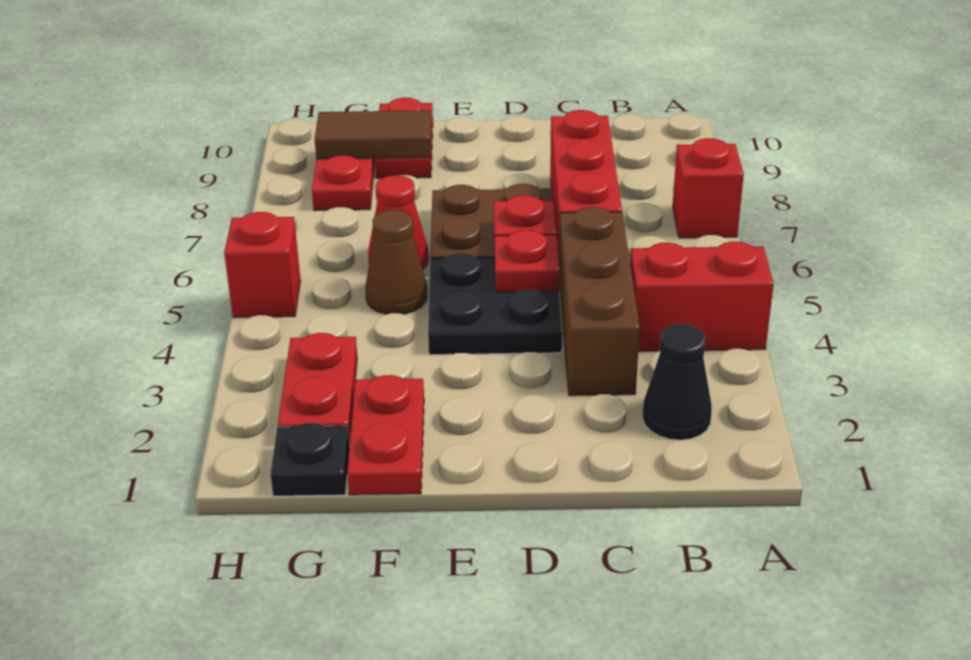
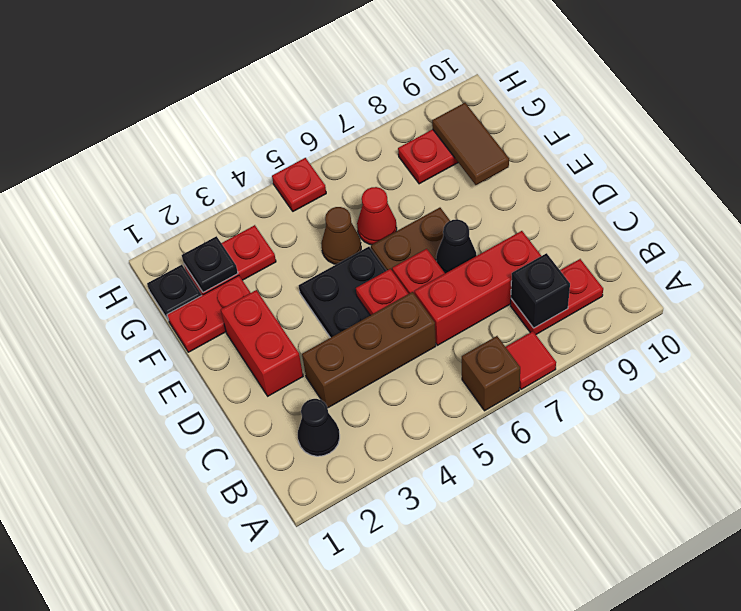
red brick A4:B4 level 1 -> red brick D2:E2 level 1
none -> brown brick A6 level 1
red brick A7 level 1 -> red tile A7 level 1
none -> black brick B8 level 2
none -> black cone D7 level 2
red plate F9:F10 level 1 -> red plate B8:B9 level 1
none -> black plate G2 level 2
red brick H5 level 1 -> red plate H5 level 1

